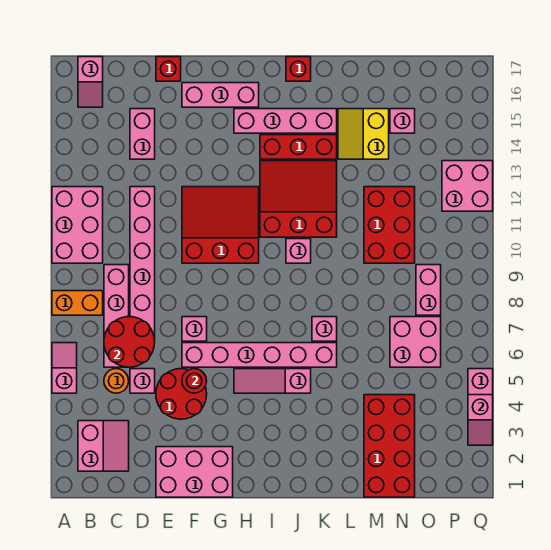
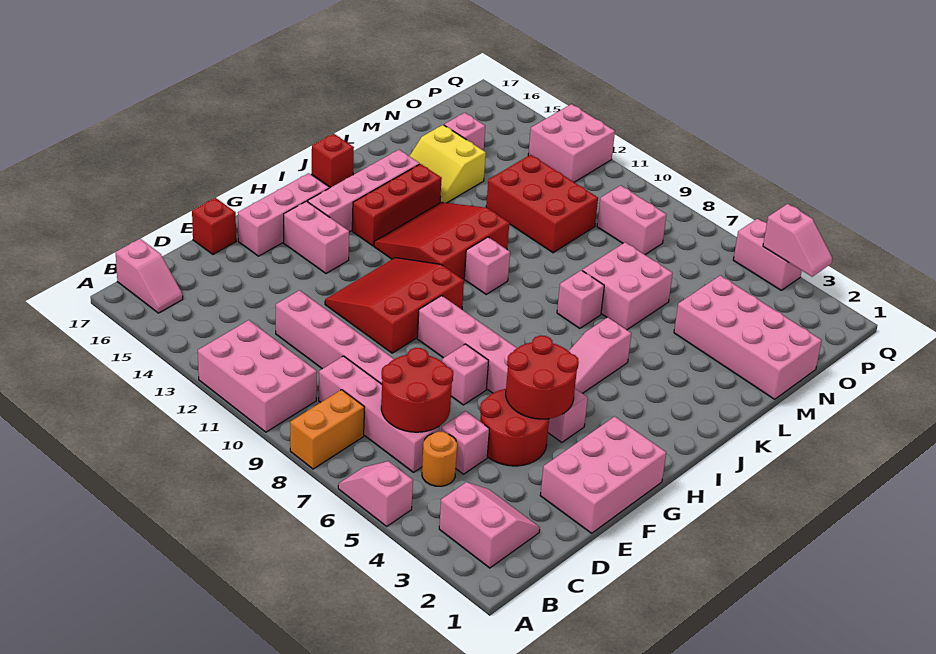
pink brick D14:D15 level 1 -> pink brick G14:G15 level 1
red round brick F5 level 2 -> red round brick F4:G5 level 2
pink brick F6:K6 level 1 -> pink brick G4:G9 level 1
red brick M1:N4 level 1 -> pink brick M1:N4 level 1
pink brick N6:O7 level 1 -> pink brick L6:M7 level 1

